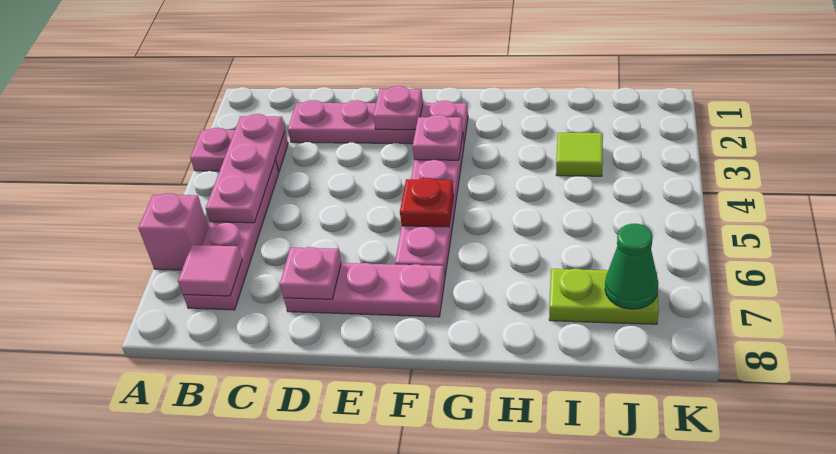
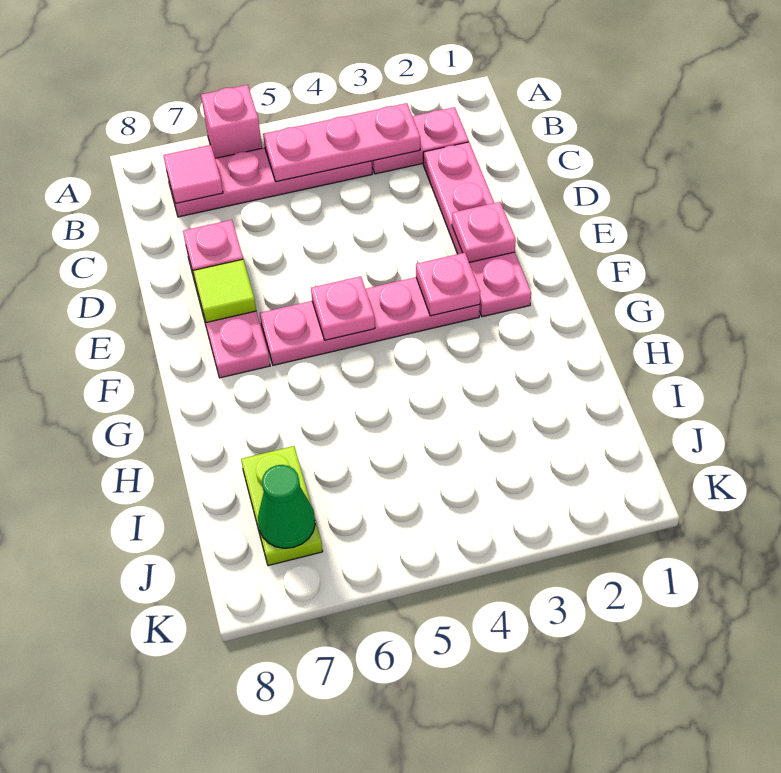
pink plate A3:B3 level 1 -> pink plate B2:B3 level 1
red plate F5 level 2 -> pink plate F5 level 2
lime tile I3 level 1 -> lime tile E7 level 2

